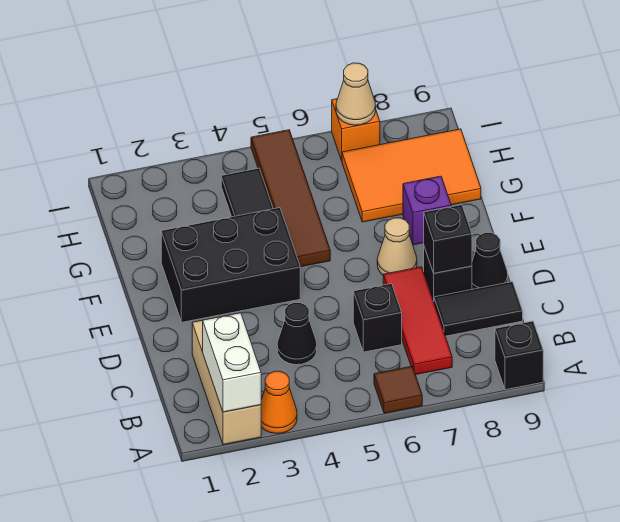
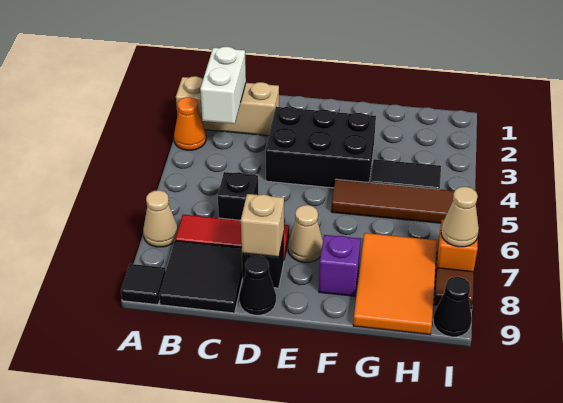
white brick A2:B2 level 2 -> white brick B2:B3 level 2
brown tile A6 level 1 -> brown tile I8 level 1
none -> tan cone A7 level 1
black brick A9 level 1 -> black tile A9 level 1
black cone C4 level 1 -> black cone I9 level 1
black tile C8:C9 level 1 -> black tile B8:C9 level 1
black brick D8 level 2 -> tan brick D8 level 2
black brick E2:F4 level 1 -> black brick D3:F4 level 1

